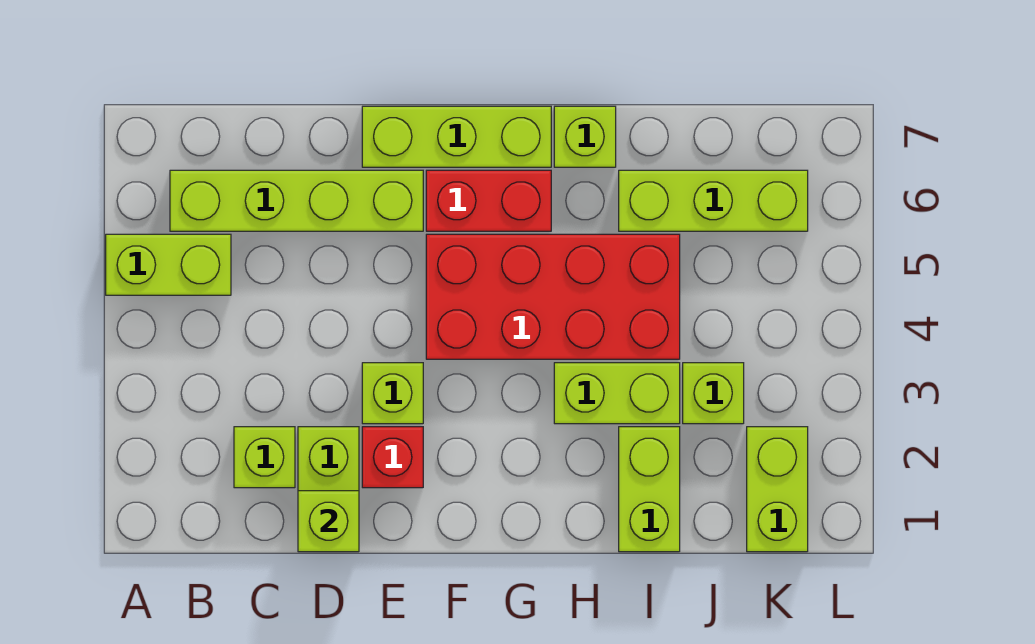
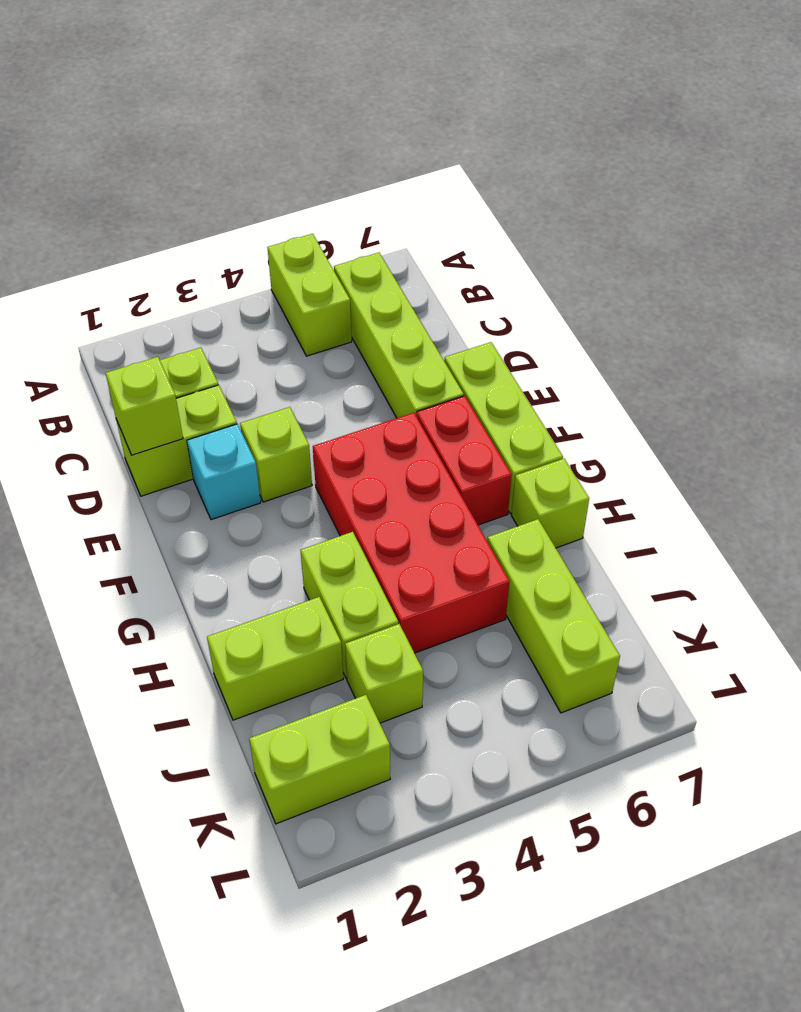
red brick E2 level 1 -> cyan brick E2 level 1

